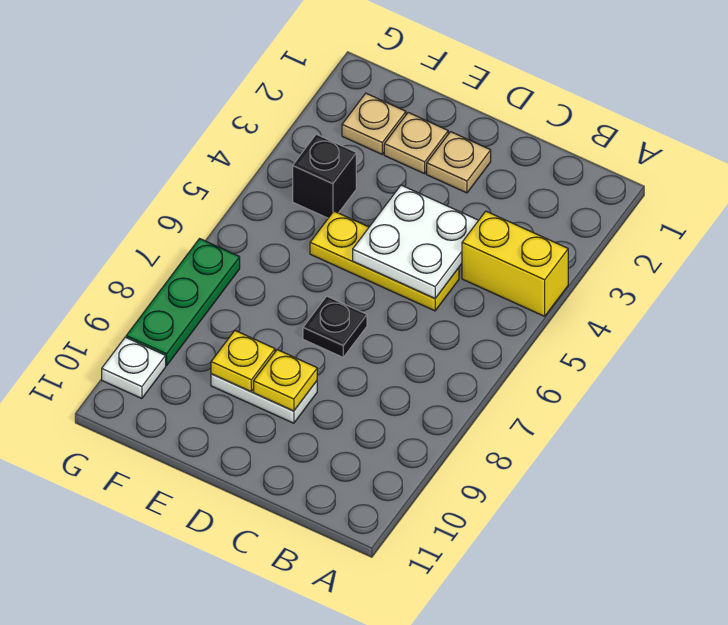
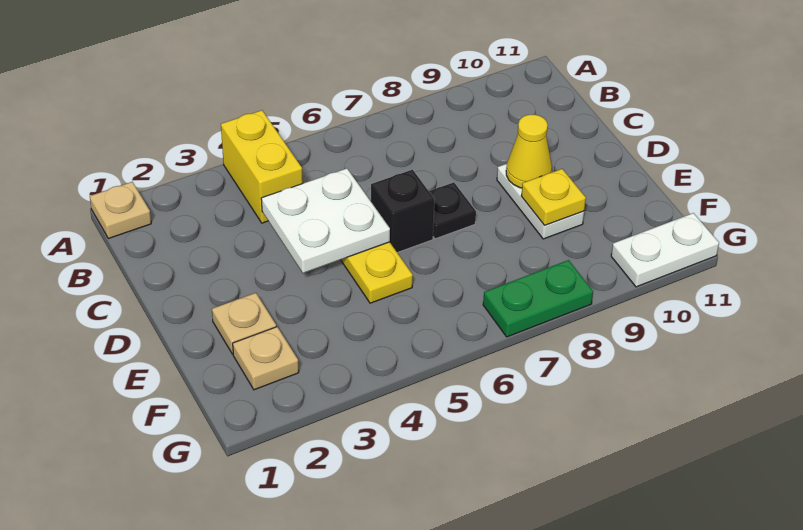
tan plate D2 level 1 -> tan plate A1 level 1
yellow plate D9 level 2 -> yellow cone D9 level 2
black brick F4 level 1 -> black brick D6 level 1
green plate G7:G9 level 1 -> green plate G7:G8 level 1
white plate G10 level 1 -> white plate G10:G11 level 1

